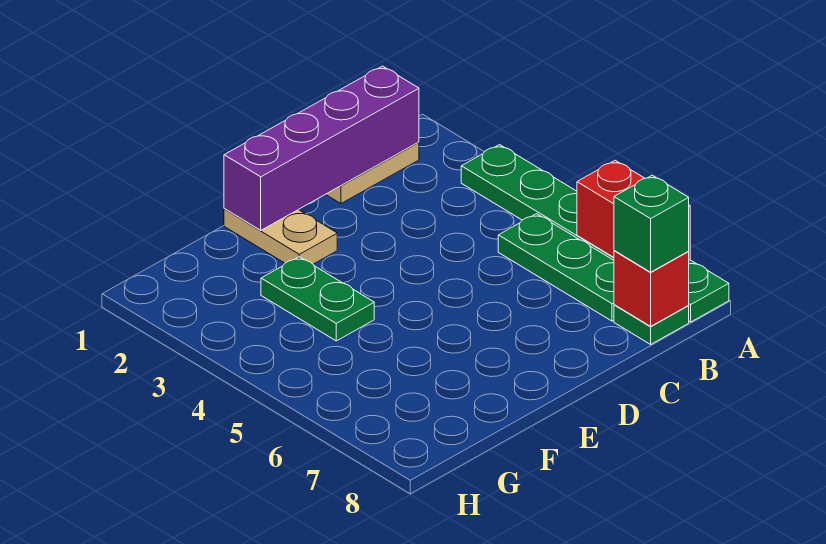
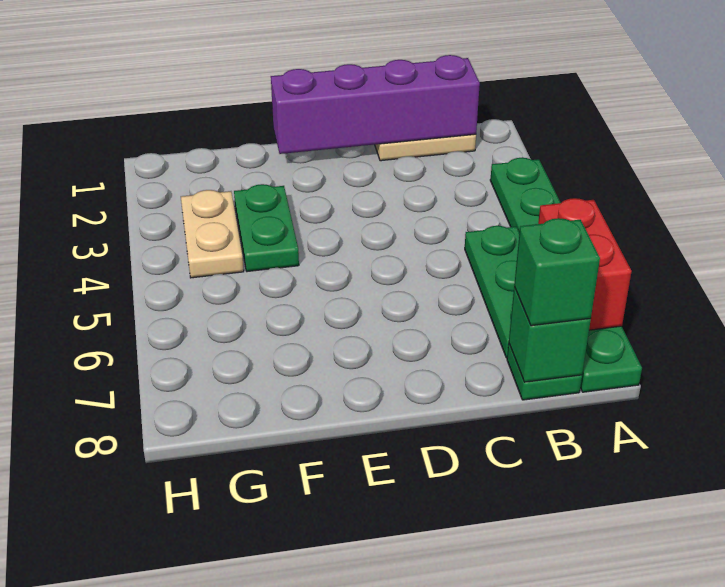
red brick B8 level 2 -> green brick B8 level 2
tan plate E1:E2 level 1 -> tan plate G3:G4 level 1

